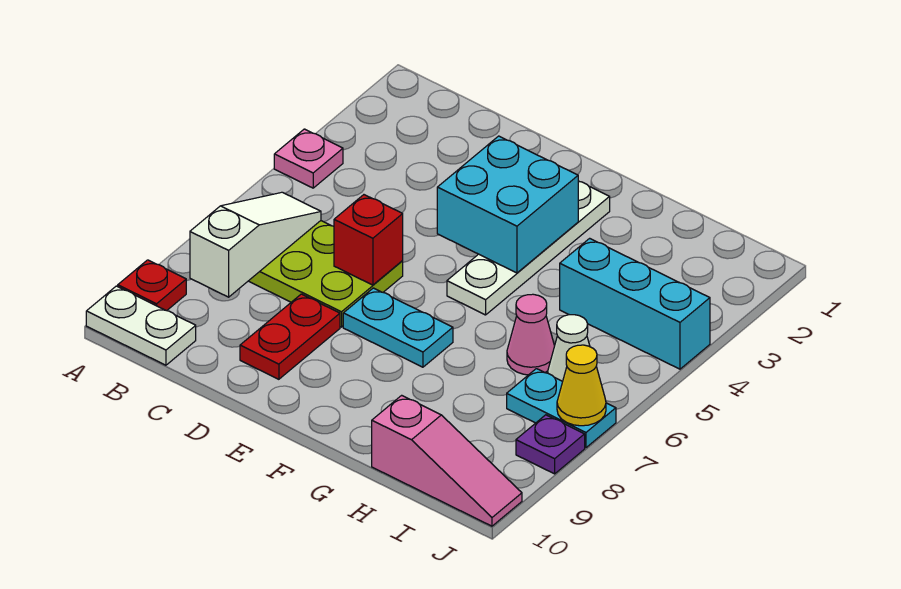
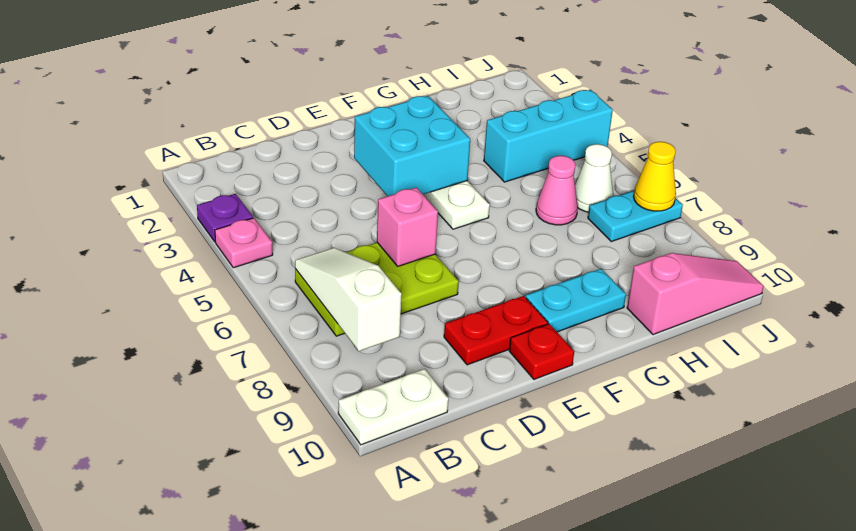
red plate A9 level 1 -> red plate E10 level 1
red brick D6 level 2 -> pink brick D6 level 2
red plate D8:D9 level 1 -> red plate D9:E9 level 1
cyan plate E7:F7 level 1 -> cyan plate F9:G9 level 1
purple plate J8 level 1 -> purple plate A3 level 1

